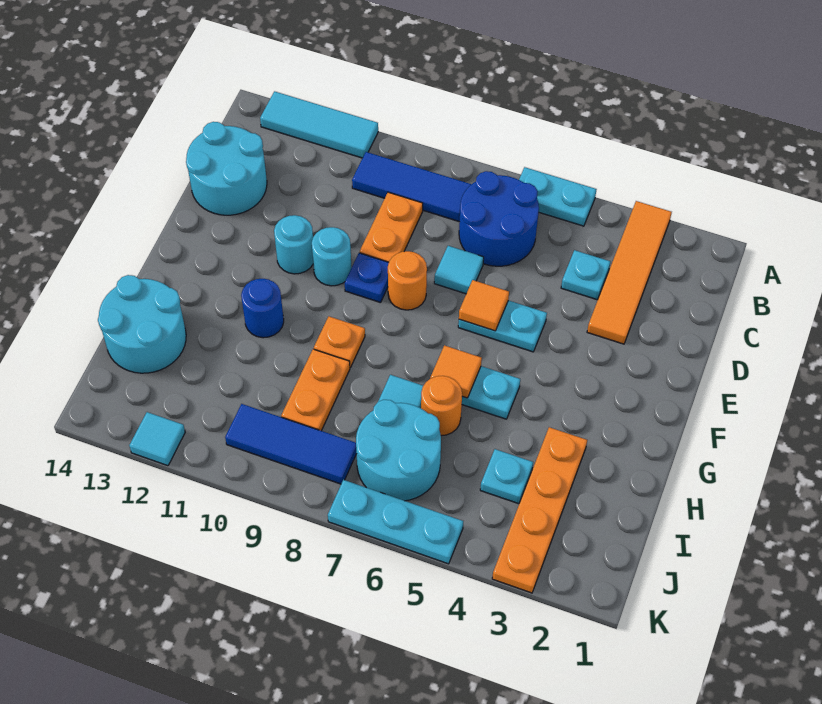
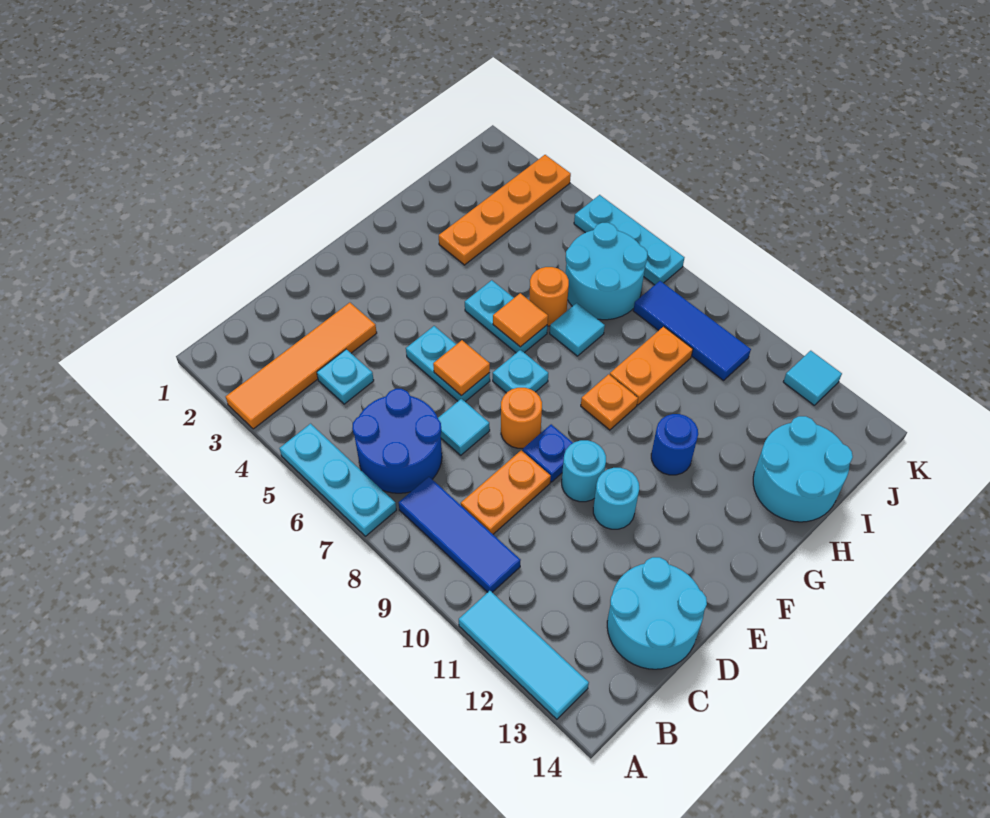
cyan plate A5:A6 level 1 -> cyan plate A5:A7 level 1
cyan plate I4 level 1 -> cyan plate F7 level 1

